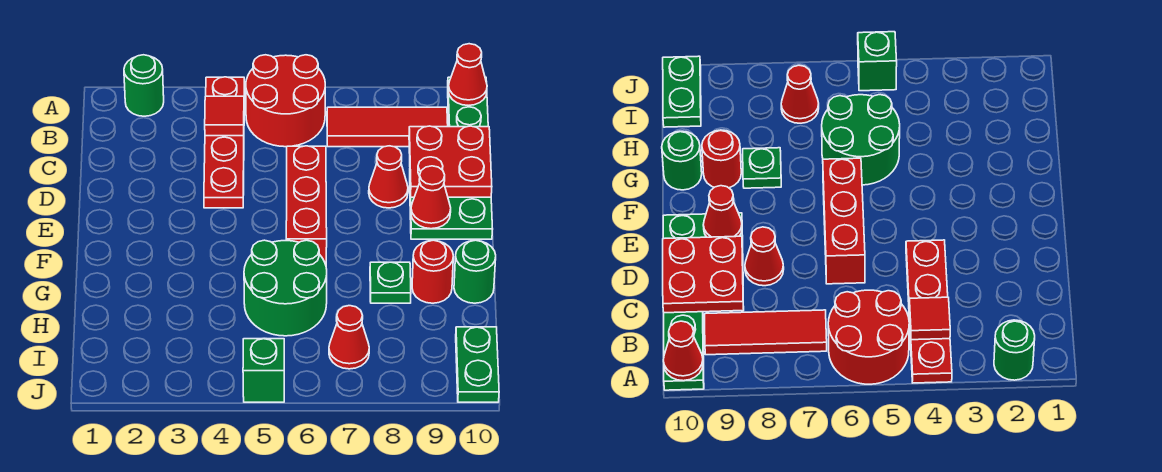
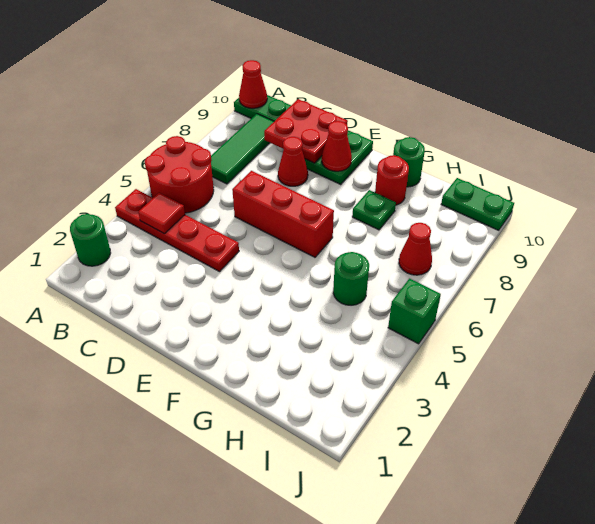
red tile B7:B9 level 1 -> green tile B7:B9 level 1
green round brick G5:H6 level 1 -> green round brick H5 level 1

